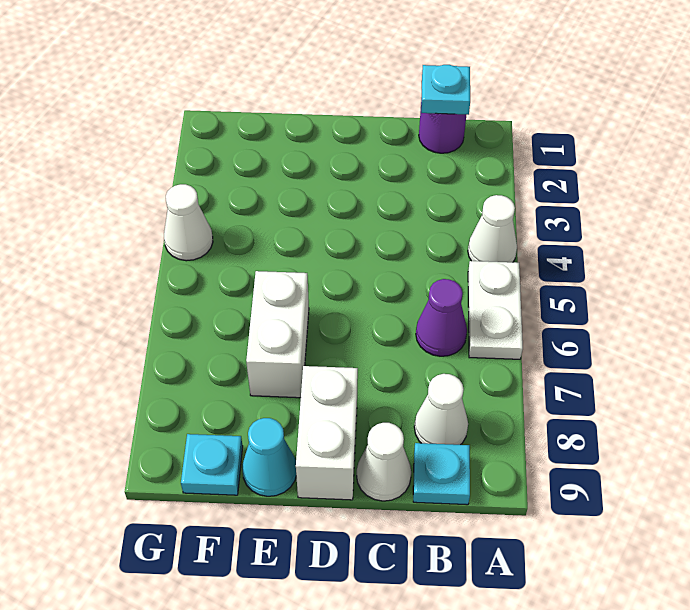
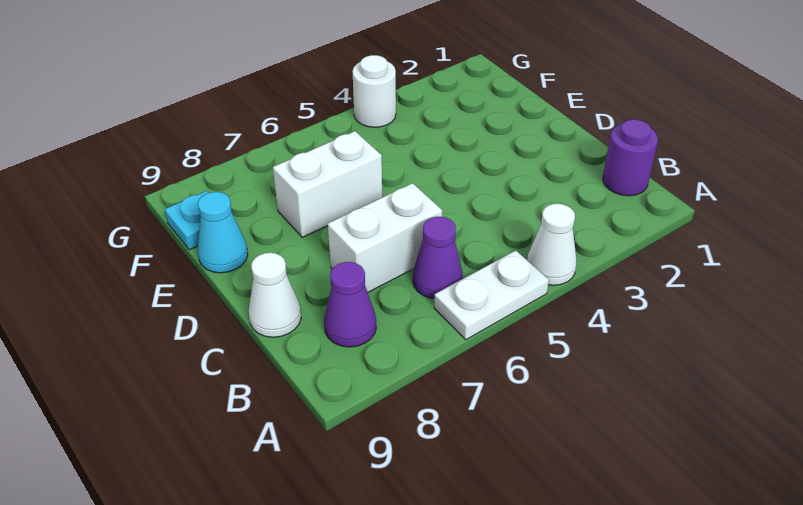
cyan plate B1 level 2 -> none
white cone B8 level 1 -> purple cone B8 level 1
cyan plate B9 level 1 -> none
white brick D8:D9 level 1 -> white brick C6:C7 level 1
white cone G4 level 1 -> white round brick G4 level 1

